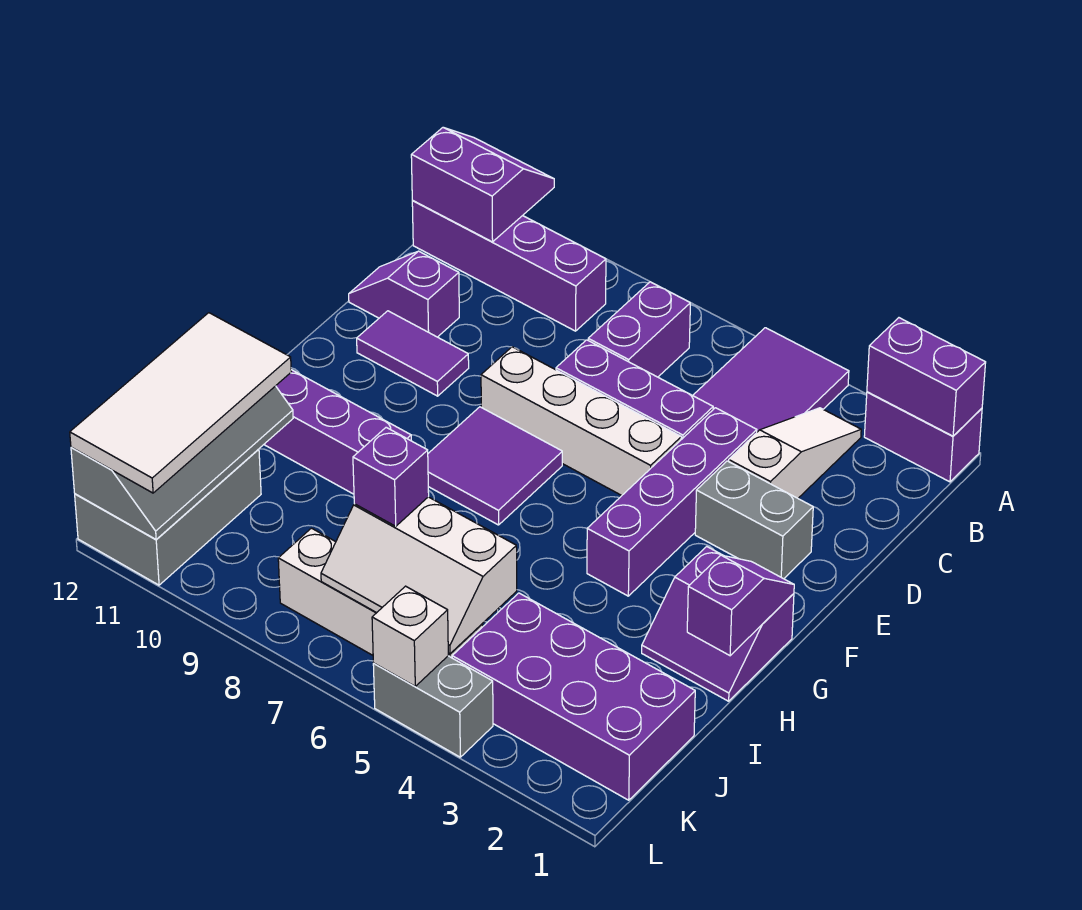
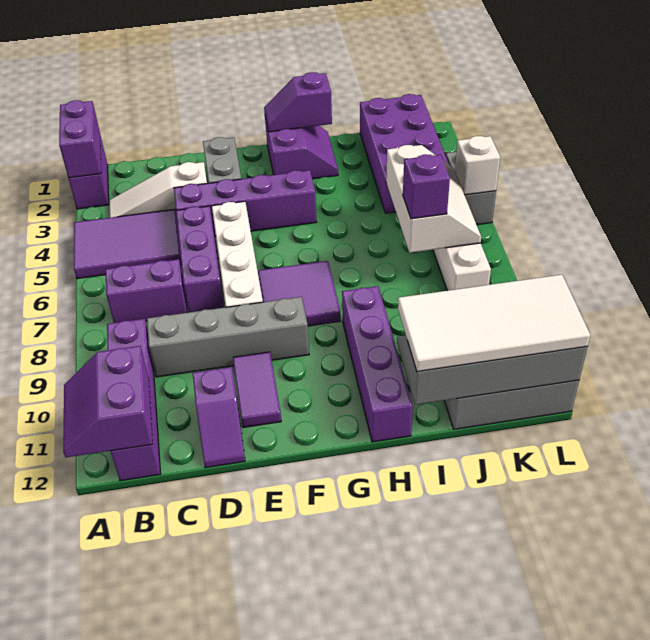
none -> grey brick C9:F9 level 1

